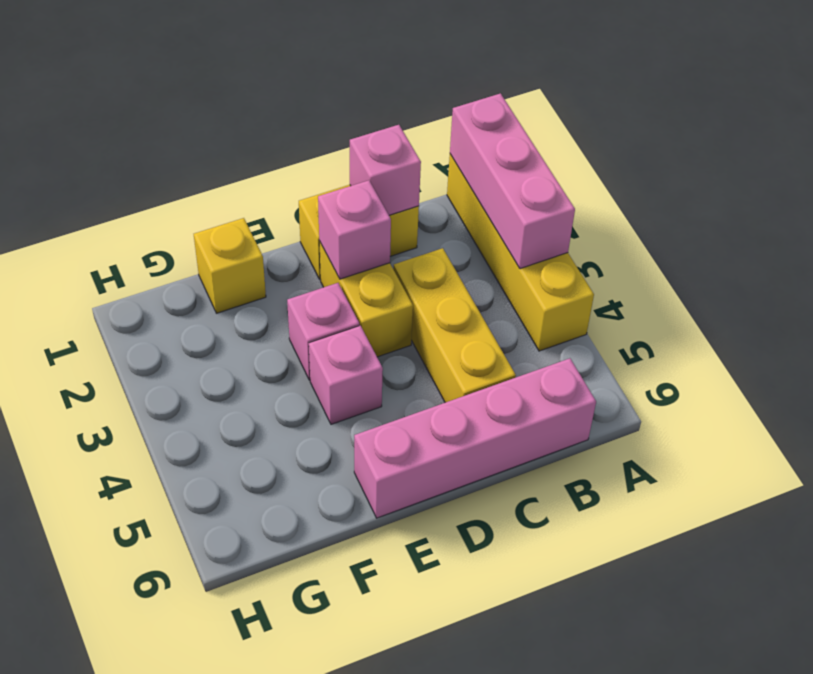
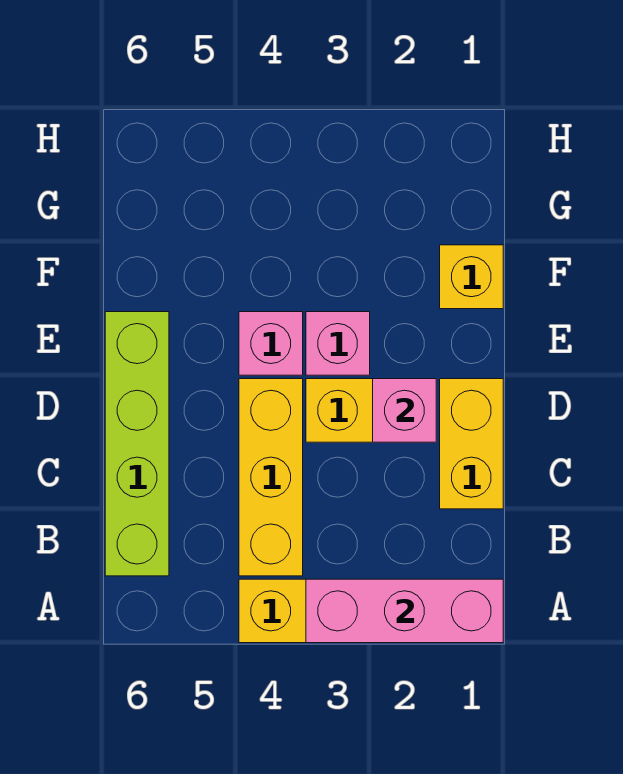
pink brick B6:E6 level 1 -> lime brick B6:E6 level 1
pink brick C1 level 2 -> none
yellow brick C3:C5 level 1 -> yellow brick B4:D4 level 1

